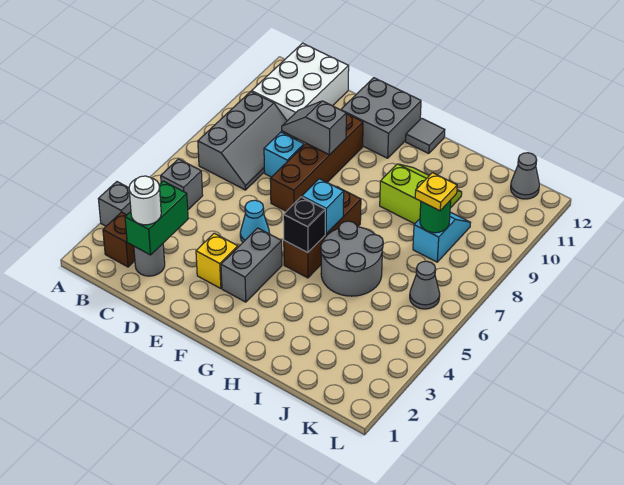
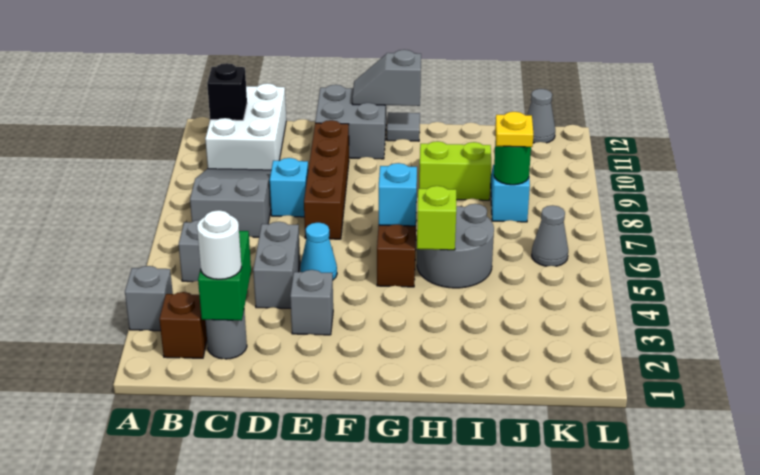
grey slope B7:C9 level 1 top B -> grey slope B7:C9 level 1 top 7
grey slope D9:E9 level 2 top E -> grey slope F12:G12 level 2 top G
yellow brick E3 level 1 -> grey brick E3 level 1
grey brick F3:F4 level 1 -> grey brick D4:D5 level 1
black brick G5 level 2 -> black brick B11 level 2
none -> lime brick H5 level 2

